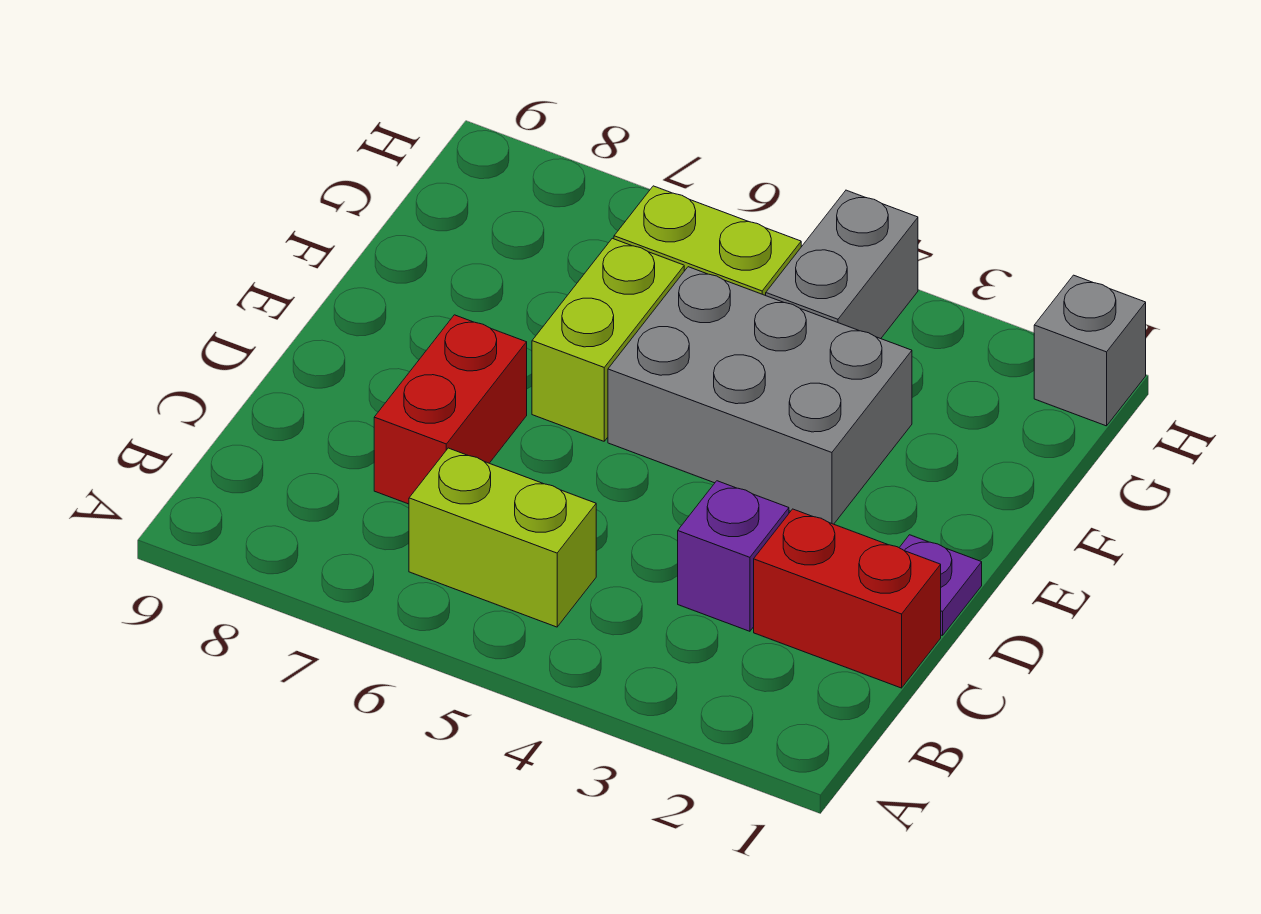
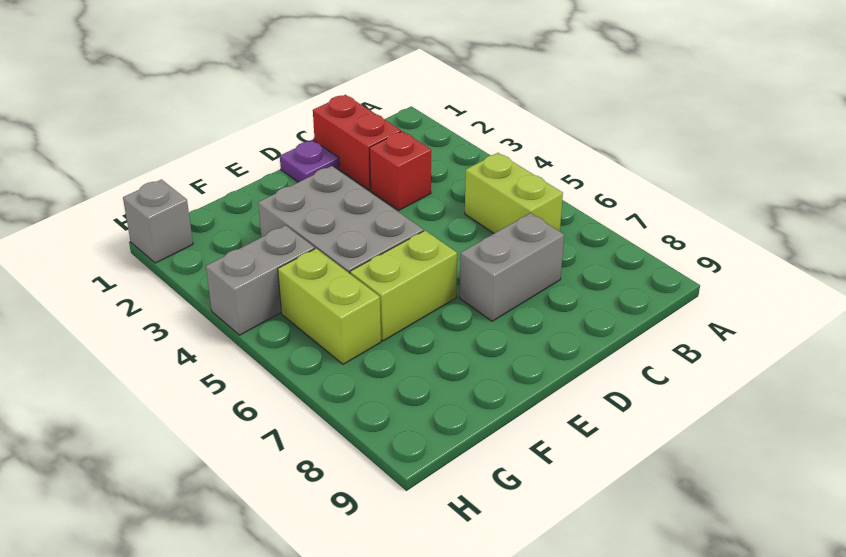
purple brick C3 level 1 -> red brick C3 level 1
red brick C7:D7 level 1 -> grey brick C7:D7 level 1

